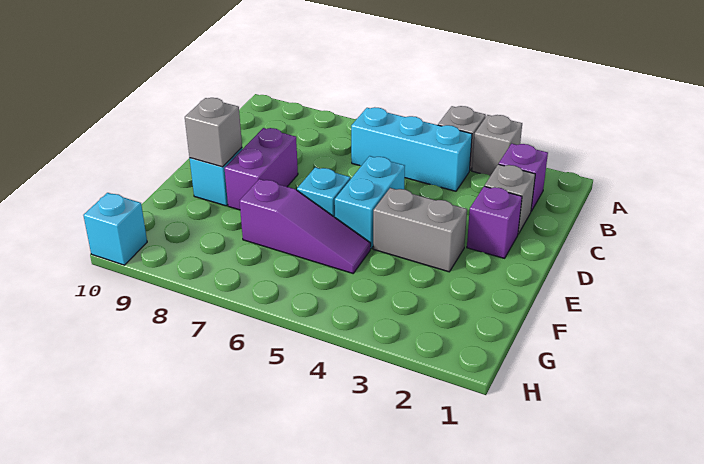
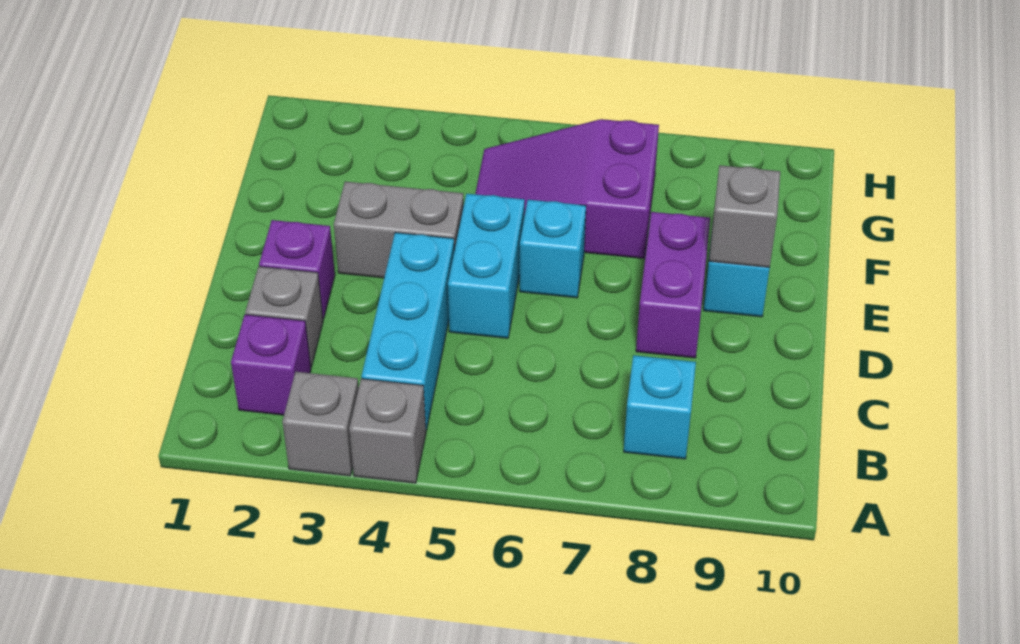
cyan brick B4:B6 level 1 -> cyan brick B4:D4 level 1
purple slope F5:F7 level 1 top 7 -> purple slope F5:G7 level 1 top 7
cyan brick H10 level 1 -> cyan brick B8 level 1

